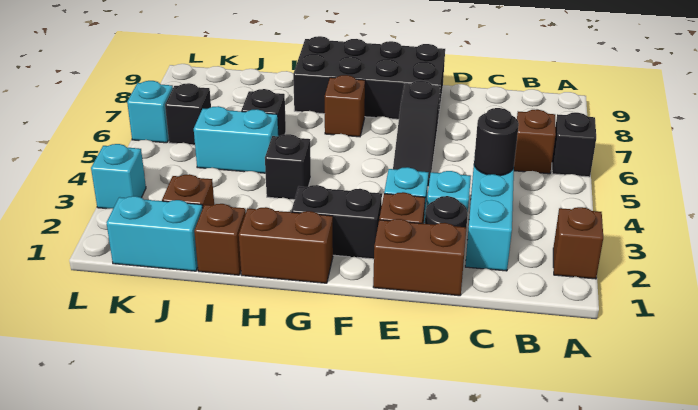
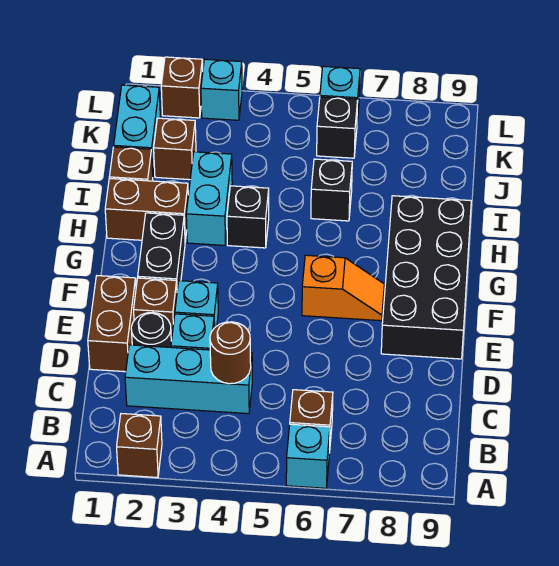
black brick A6 level 1 -> cyan brick A6 level 1
black round brick C4 level 2 -> brown round brick C4 level 2
black slope E5:E7 level 1 top 7 -> none
none -> orange slope F6:F7 level 1 top 6
brown brick G1:H1 level 1 -> brown brick H1:H2 level 1
brown brick G7 level 1 -> brown brick L2 level 1
cyan brick I5:J5 level 1 -> cyan brick H3:I3 level 1

